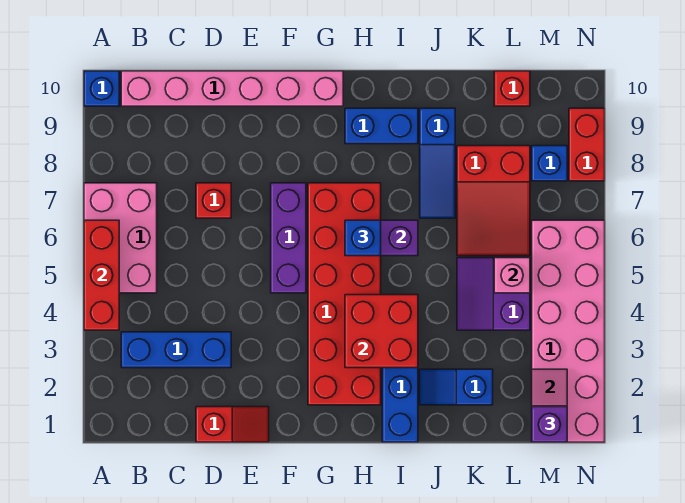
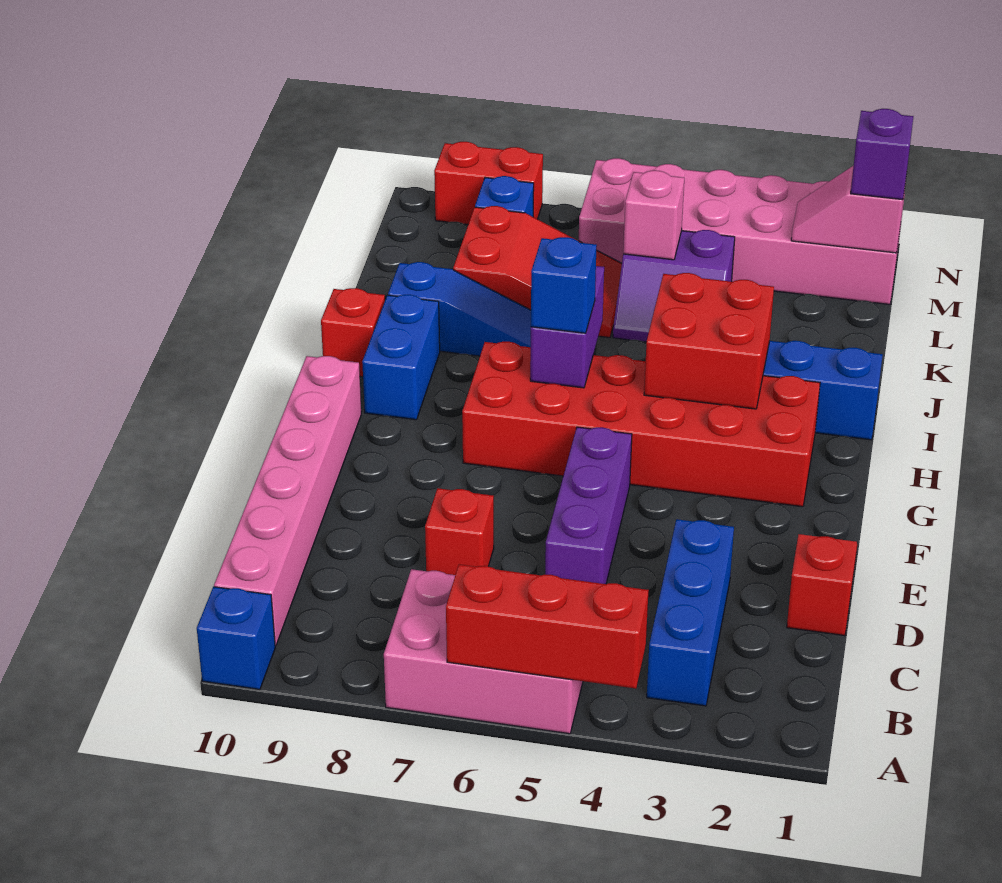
purple brick F5:F7 level 1 -> purple brick D5:F5 level 1
blue slope J2:K2 level 1 top K -> none
red brick L10 level 1 -> red brick I10 level 1

